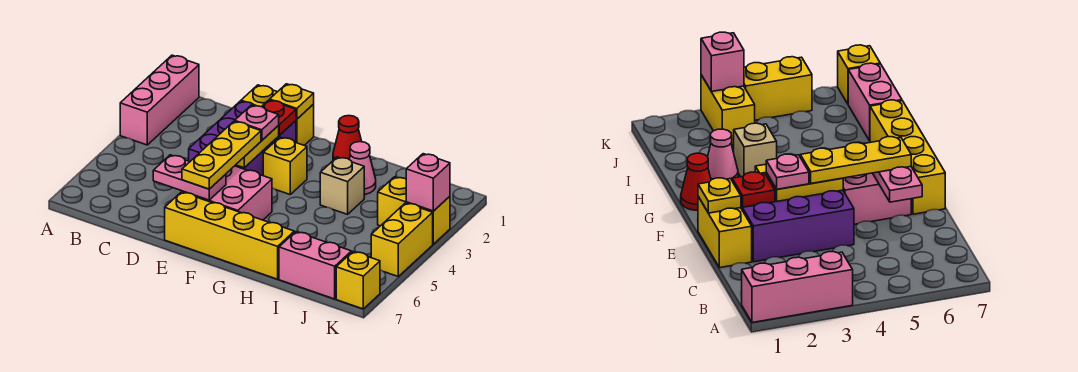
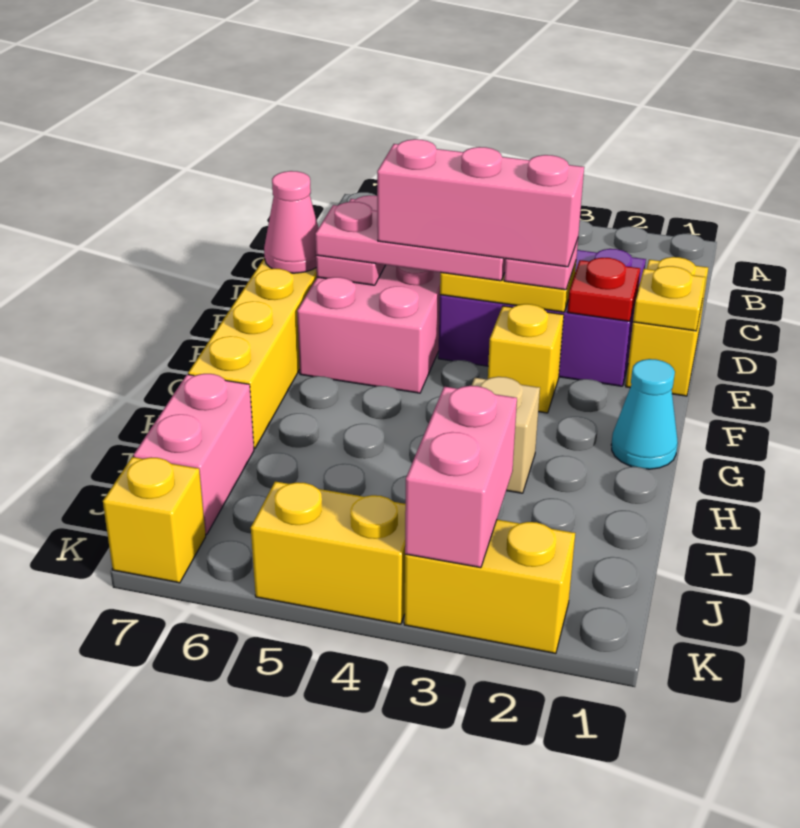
pink brick A1:A3 level 1 -> pink brick E3:E5 level 4
yellow plate E4:E6 level 3 -> pink plate E4:E6 level 3
red cone G1 level 1 -> cyan cone G1 level 1
pink cone H2 level 1 -> pink cone E7 level 2
yellow brick J3:K3 level 1 -> yellow brick K2:K3 level 1
pink brick K3 level 2 -> pink brick J3:K3 level 2

